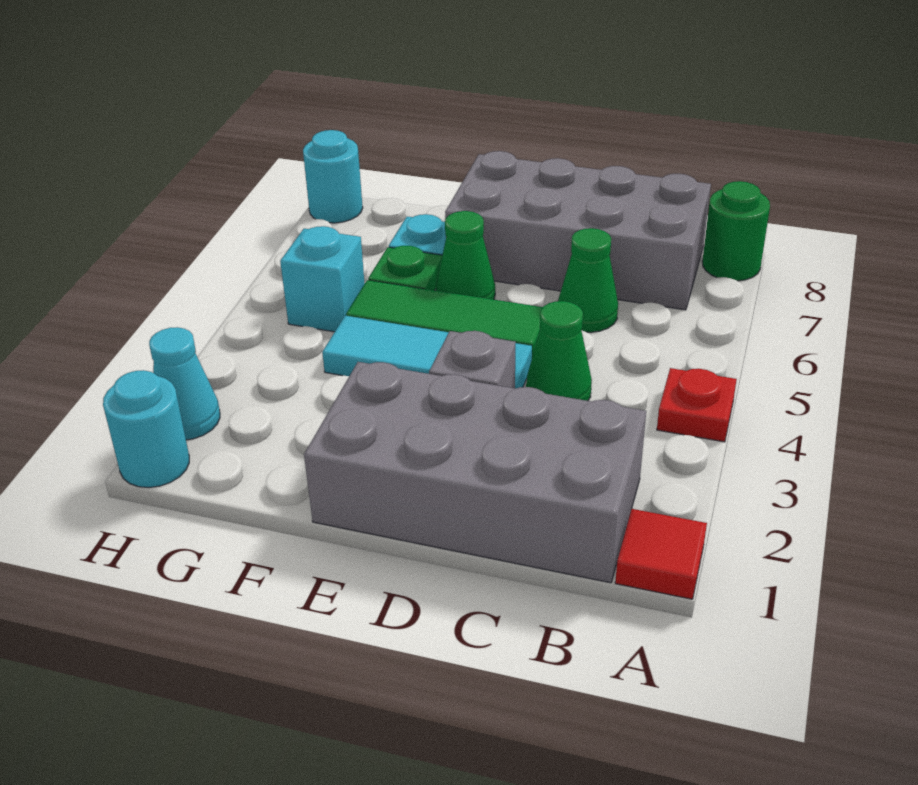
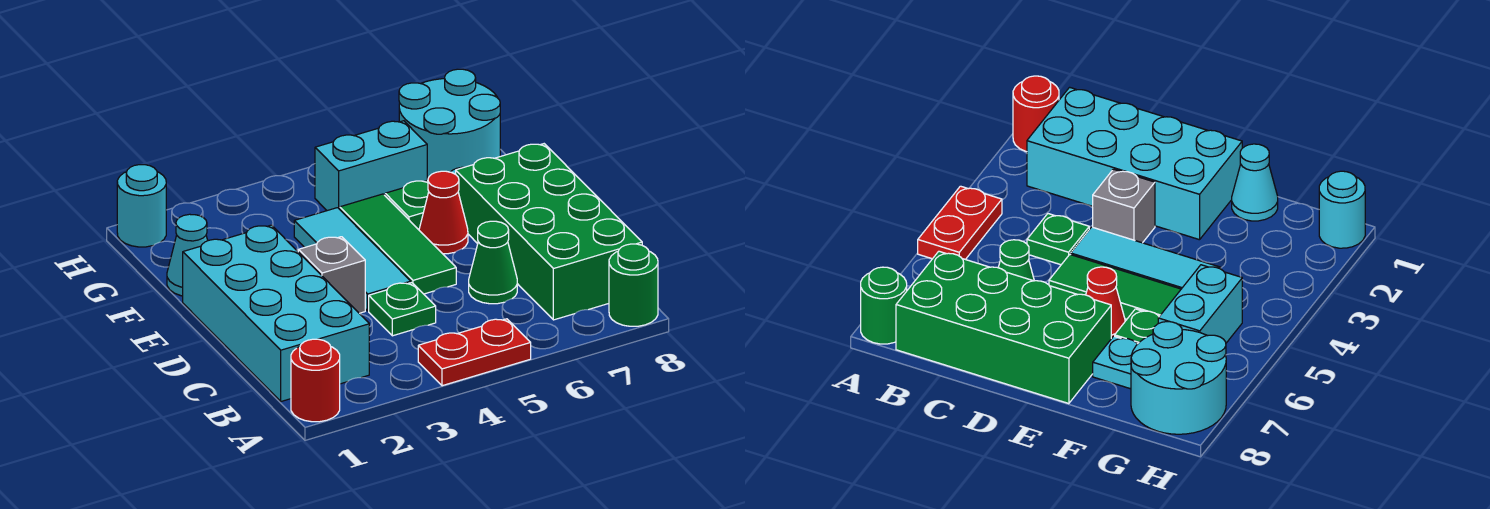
red tile A1 level 1 -> red round brick A1 level 1
red plate A4 level 1 -> red plate A4:A5 level 1
grey brick B1:E2 level 1 -> cyan brick B1:E2 level 1
grey brick B7:E8 level 1 -> green brick B7:E8 level 1
green cone C4 level 1 -> green plate C4 level 1
green cone E6 level 1 -> red cone E6 level 1
cyan brick G5 level 1 -> cyan brick G5:G6 level 1
cyan cone H2 level 1 -> cyan cone F1 level 1
cyan round brick H8 level 1 -> cyan round brick G7:H8 level 1

